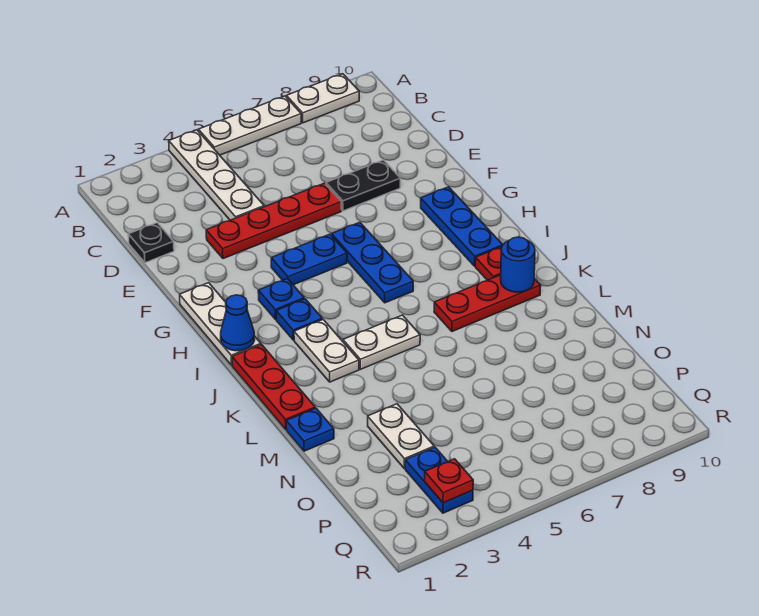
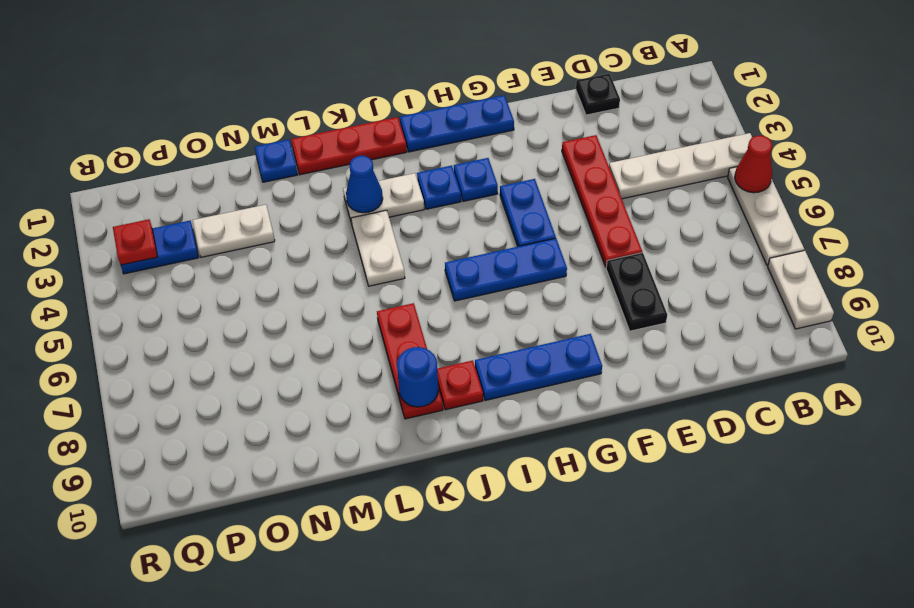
none -> red cone A5 level 2
white plate G1:I1 level 1 -> blue plate G1:I1 level 1
blue cone I1 level 2 -> blue cone K3 level 2

